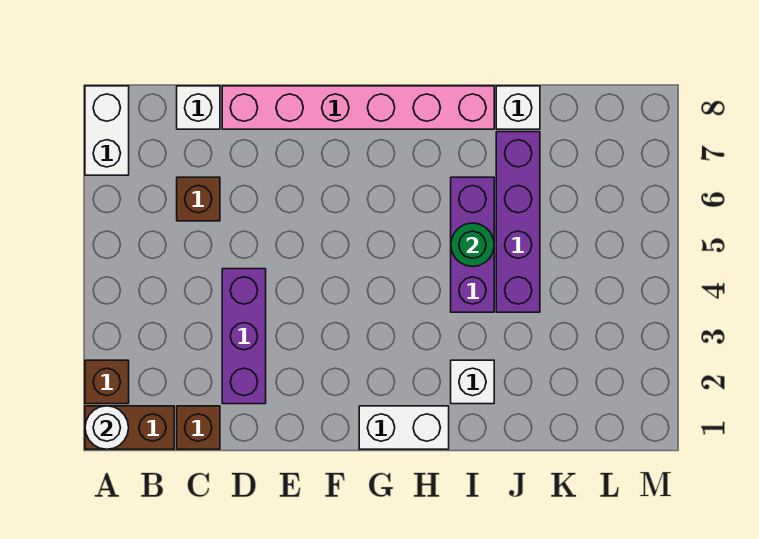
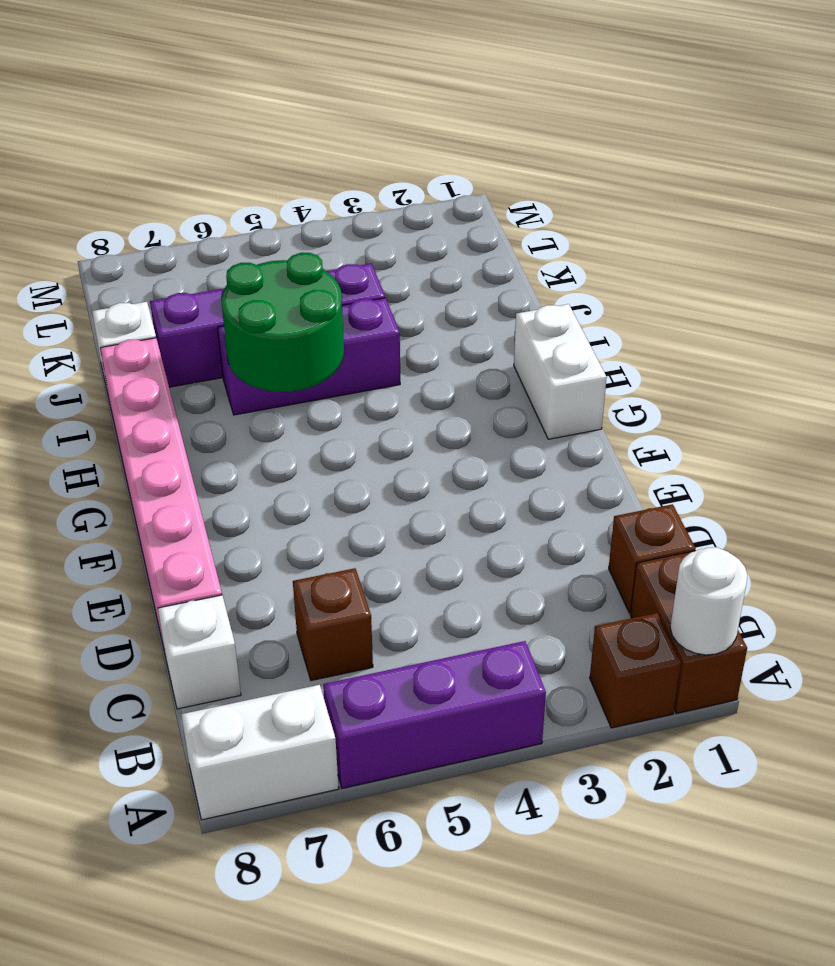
purple brick D2:D4 level 1 -> purple brick A4:A6 level 1
white brick I2 level 1 -> none
green round brick I5 level 2 -> green round brick H5:I6 level 2

